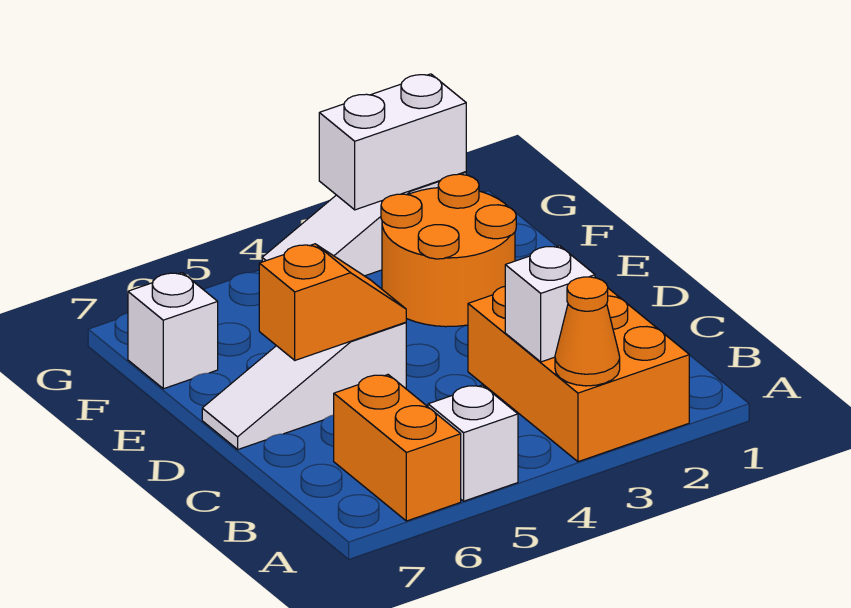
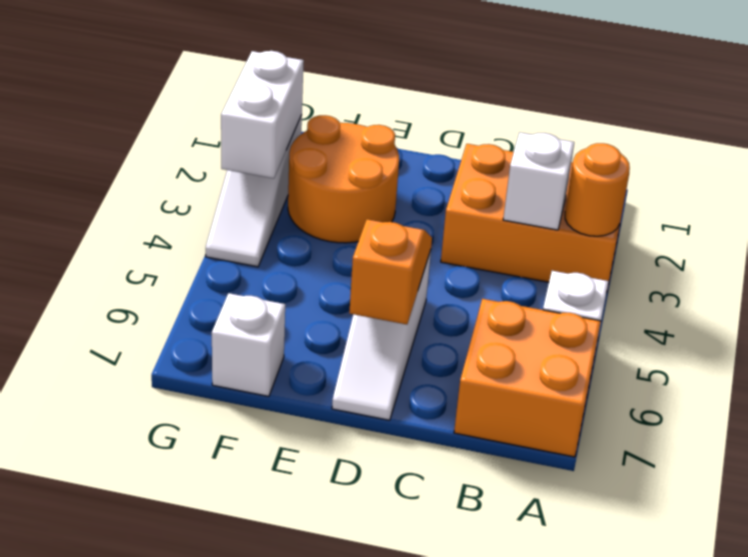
orange cone A3 level 2 -> orange round brick A3 level 2
orange brick A6:B6 level 1 -> orange brick A6:B7 level 1

